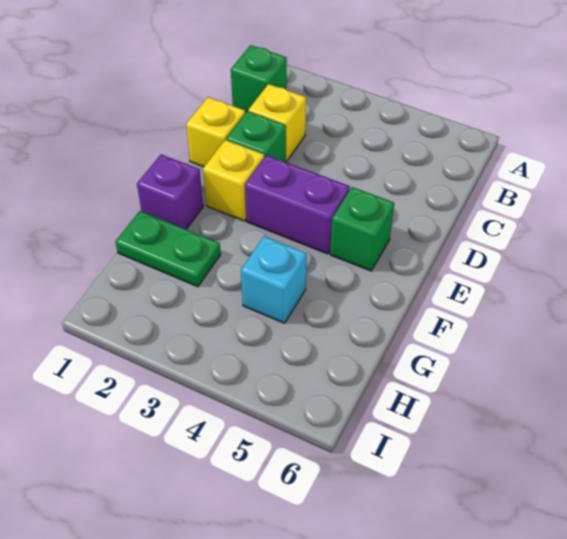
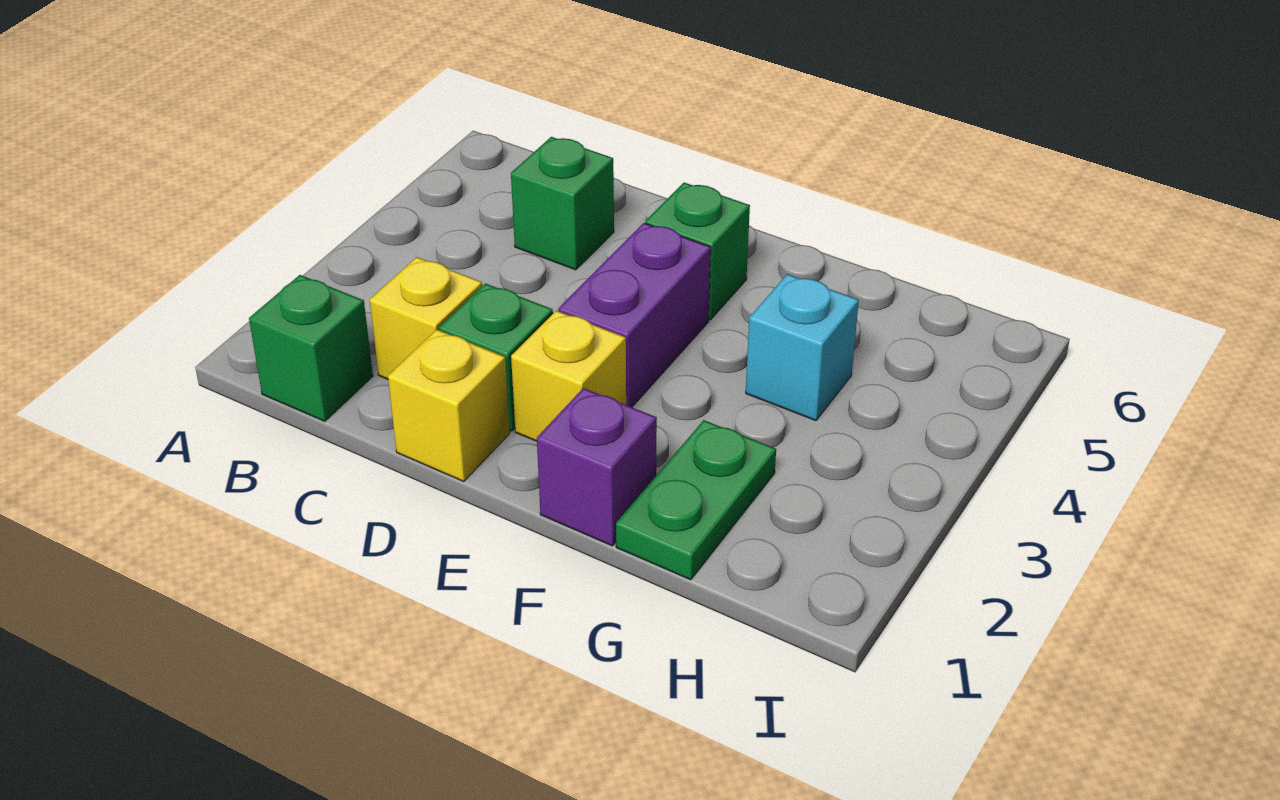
none -> green brick C5 level 1

